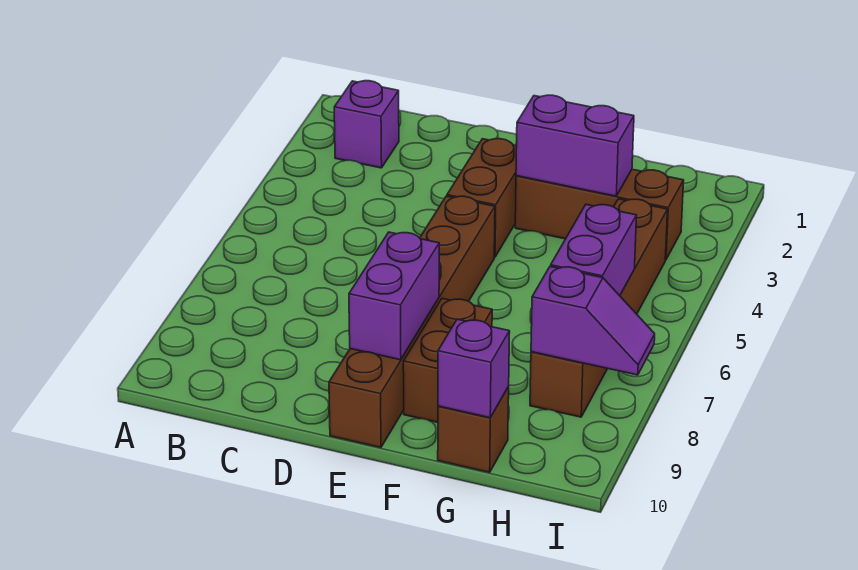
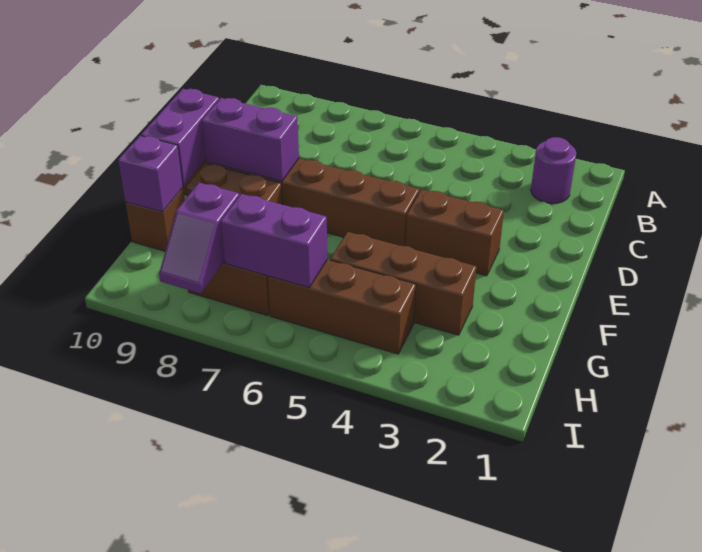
purple brick B2 level 1 -> purple round brick B2 level 1
brown brick F3:H3 level 1 -> brown brick G3:G5 level 1
purple brick F3:G3 level 2 -> purple brick E10:F10 level 2

